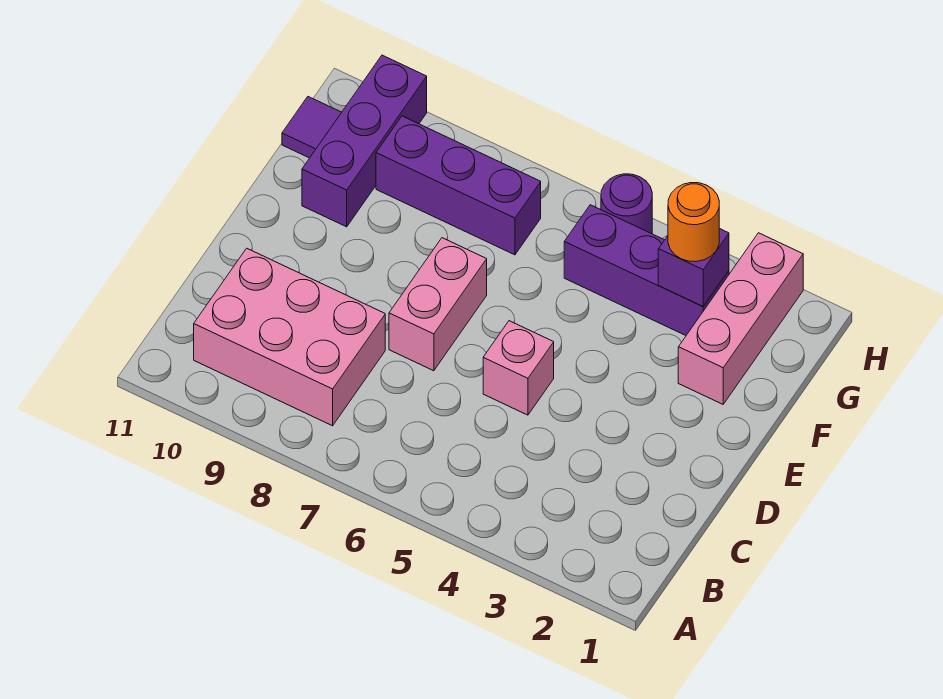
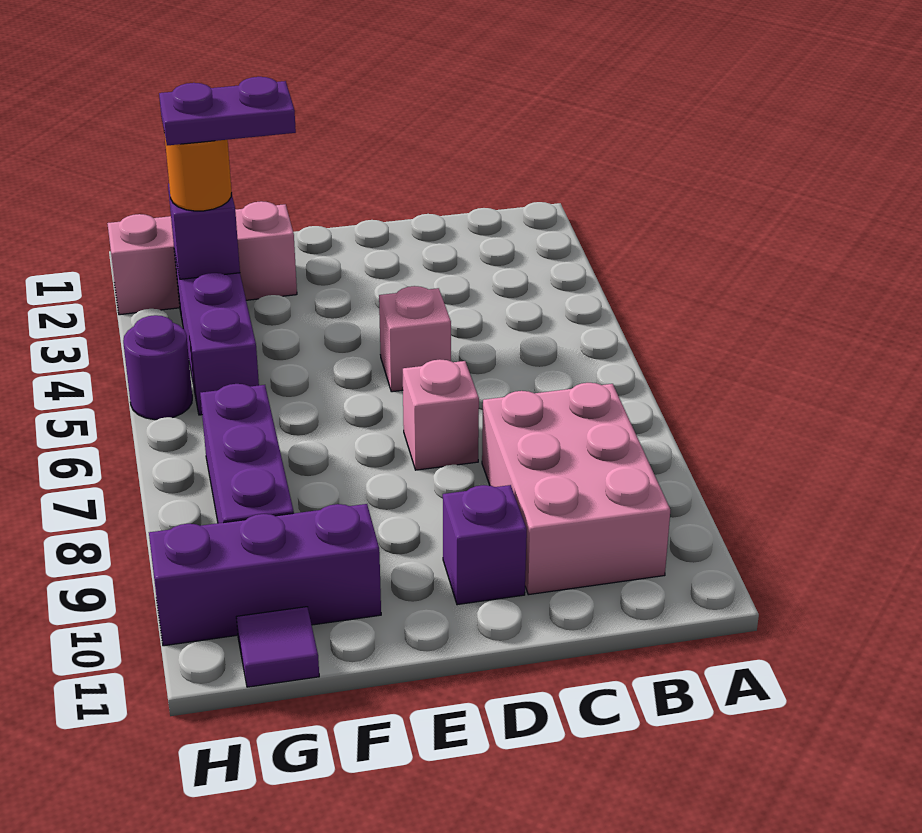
pink brick D7:E7 level 1 -> pink brick D7 level 1
none -> purple brick D10 level 1
none -> purple plate F3:G3 level 4

